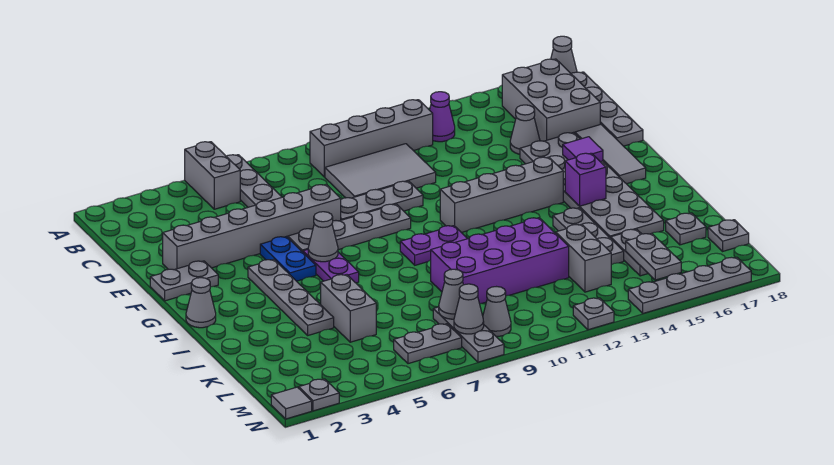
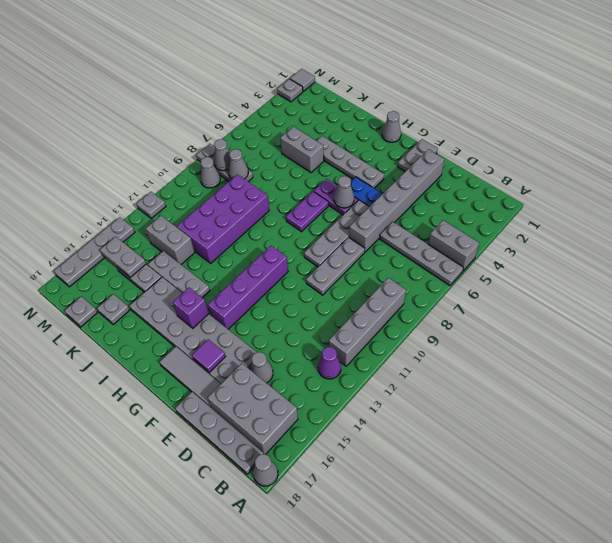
grey tile C9:D11 level 1 -> none
grey brick G11:G14 level 1 -> purple brick G11:G14 level 1
purple plate H9:H10 level 1 -> purple plate H7:H8 level 1
grey plate M6:M7 level 1 -> none

